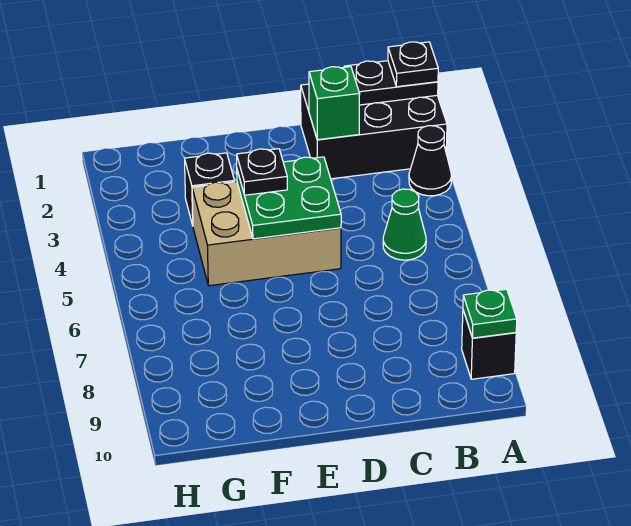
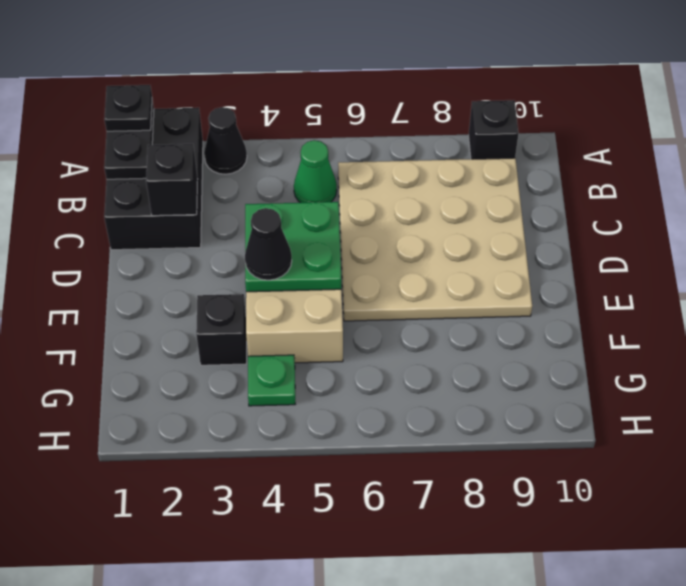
green plate A9 level 2 -> green plate G4 level 1
none -> tan plate B6:E9 level 1
green brick C2 level 2 -> black brick C2 level 2
black plate E4 level 3 -> black cone E4 level 3

